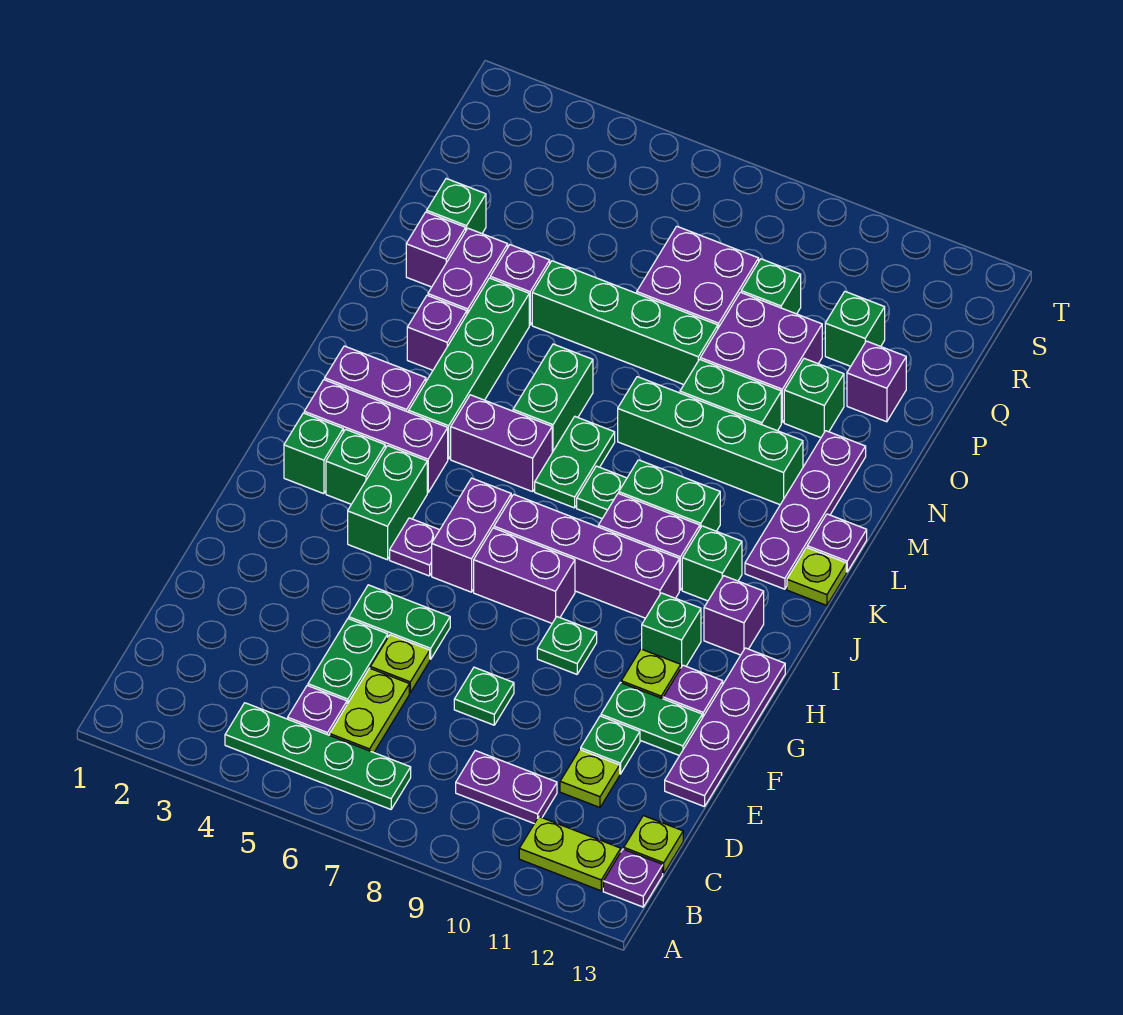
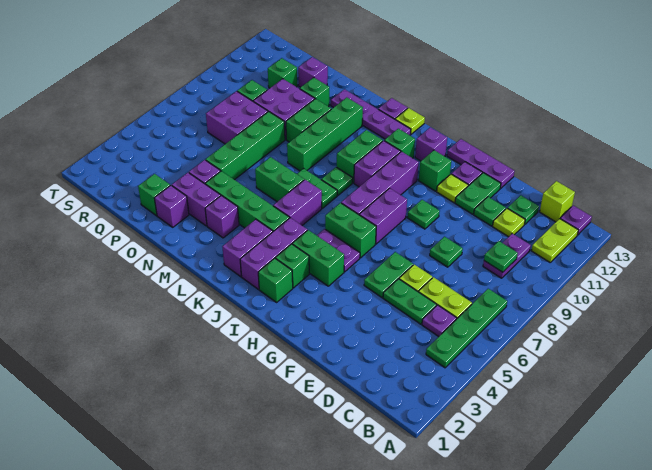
none -> green plate C9 level 2
lime plate C13 level 1 -> lime brick C13 level 1
none -> green plate D12 level 1
purple plate E13:H13 level 1 -> purple plate F13:H13 level 1
purple plate H5 level 1 -> purple plate H5:I5 level 1
purple brick H6:I6 level 1 -> green brick H6:I6 level 1

